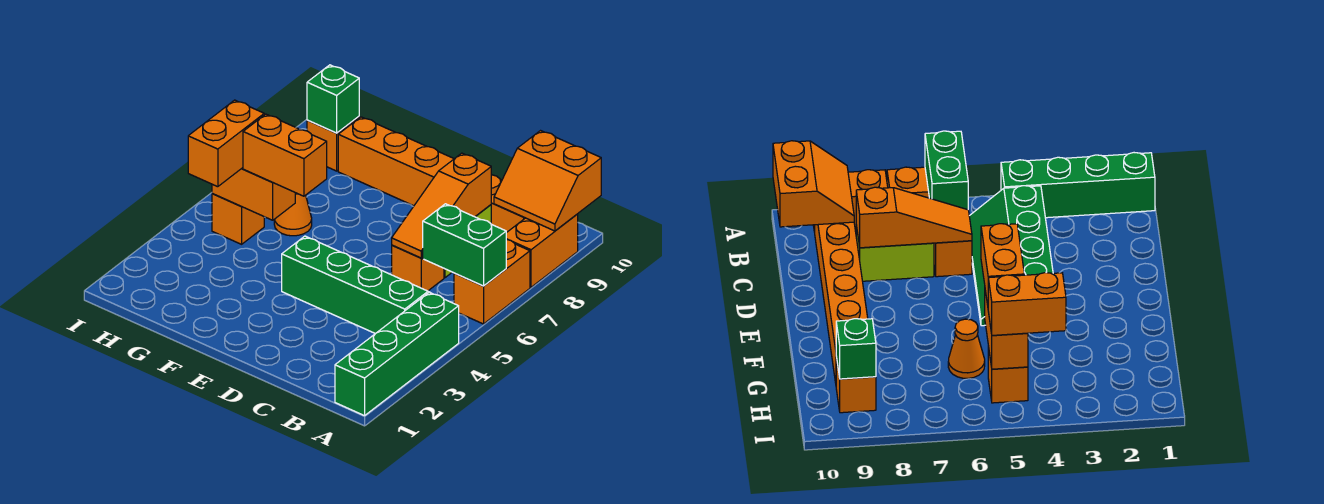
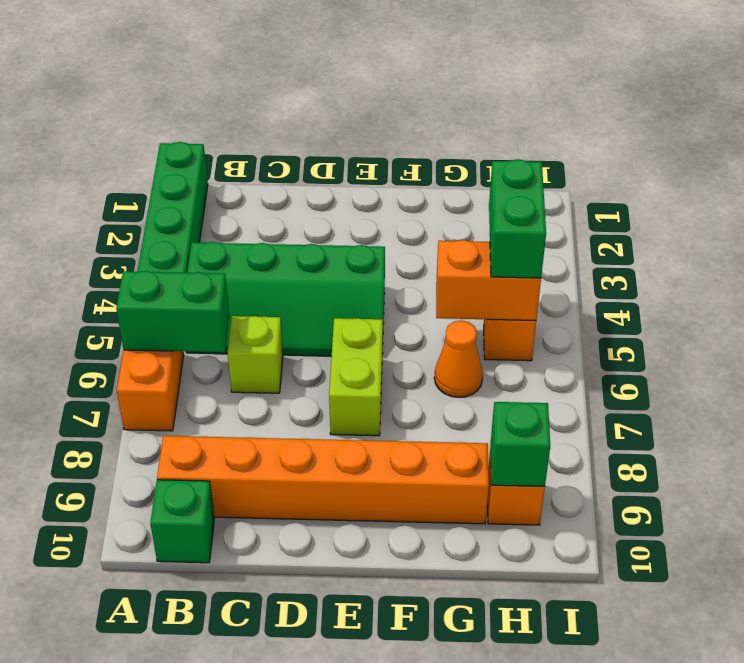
orange brick A8:A9 level 1 -> none
orange slope A9:B10 level 2 top 10 -> none
none -> green brick B10 level 1
orange brick C6 level 1 -> lime brick C6 level 1
orange slope C6:C8 level 2 top 8 -> none
lime brick C7:C8 level 1 -> lime brick E6:E7 level 1
orange brick F5:G5 level 3 -> none
orange brick H4:H5 level 3 -> green brick H4:H5 level 3

